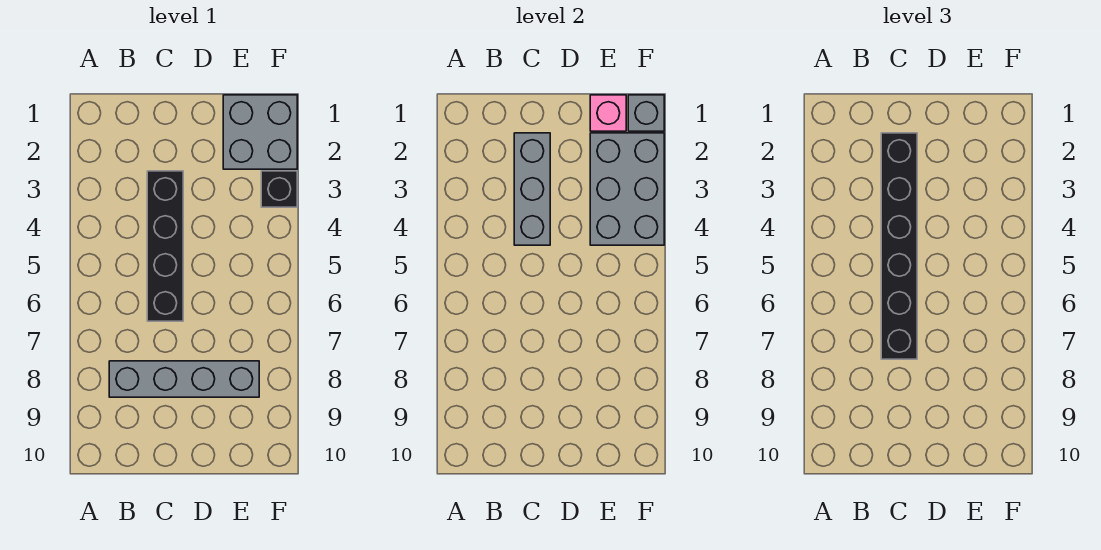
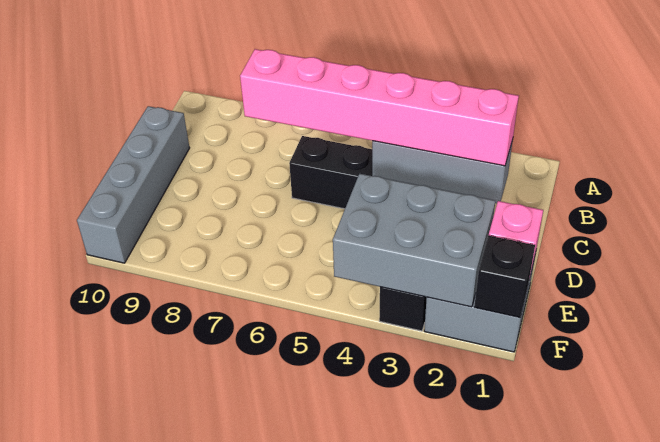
grey brick B8:E8 level 1 -> grey brick C10:F10 level 1
black brick C2:C7 level 3 -> pink brick C2:C7 level 3
grey brick F1 level 2 -> black brick F1 level 2

